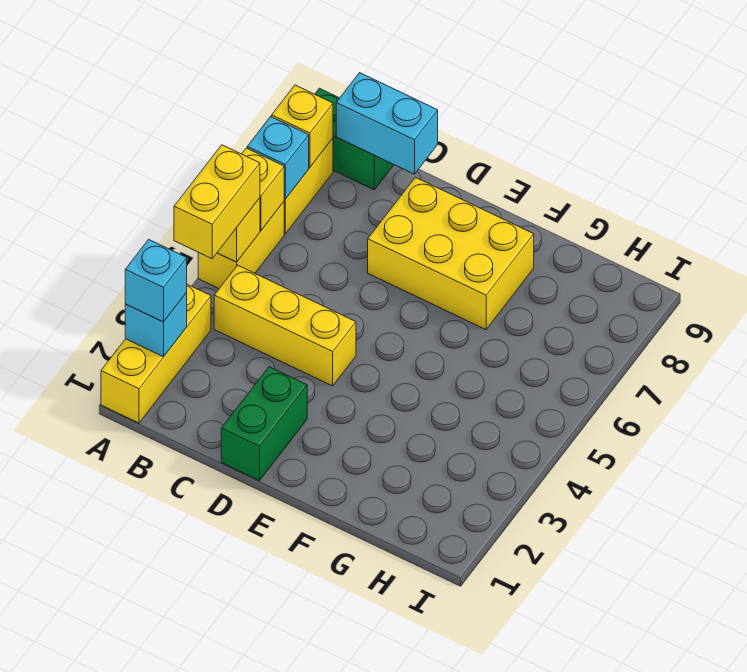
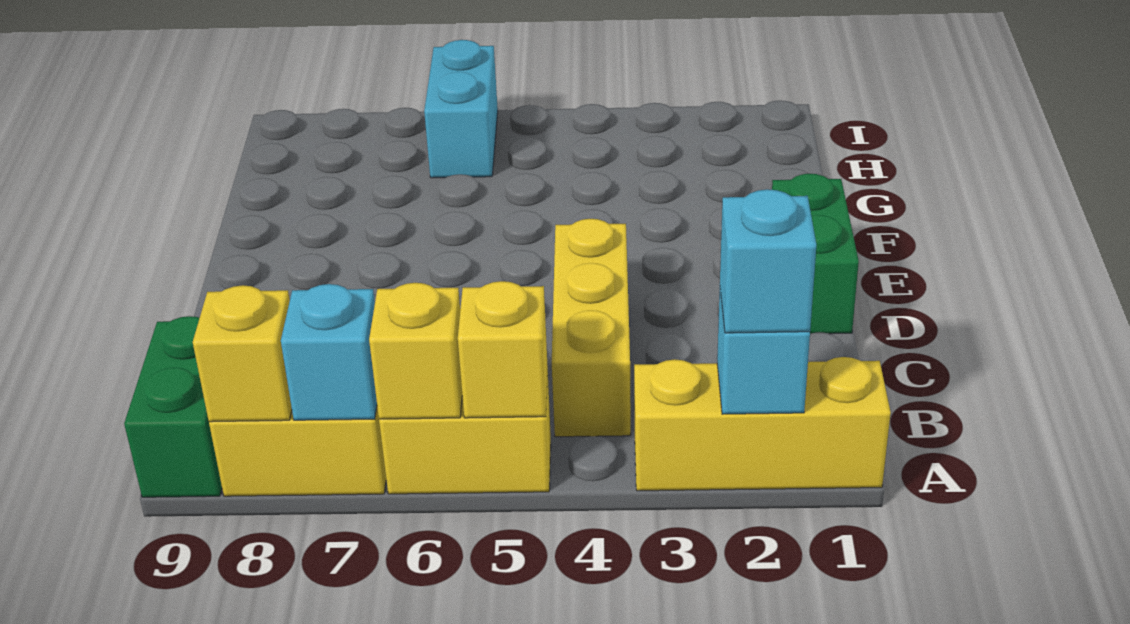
yellow brick A4:A5 level 3 -> none
cyan brick B9:C9 level 2 -> cyan brick H6:I6 level 1
green brick D1:D2 level 1 -> green brick D1:E1 level 1
yellow brick D7:F8 level 1 -> none

